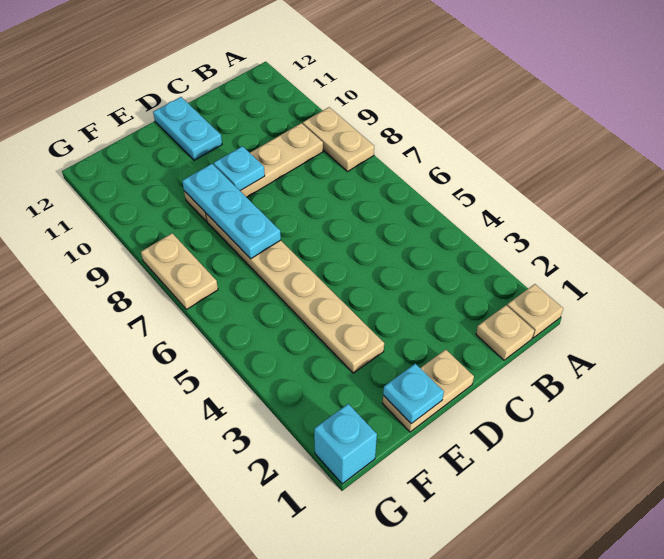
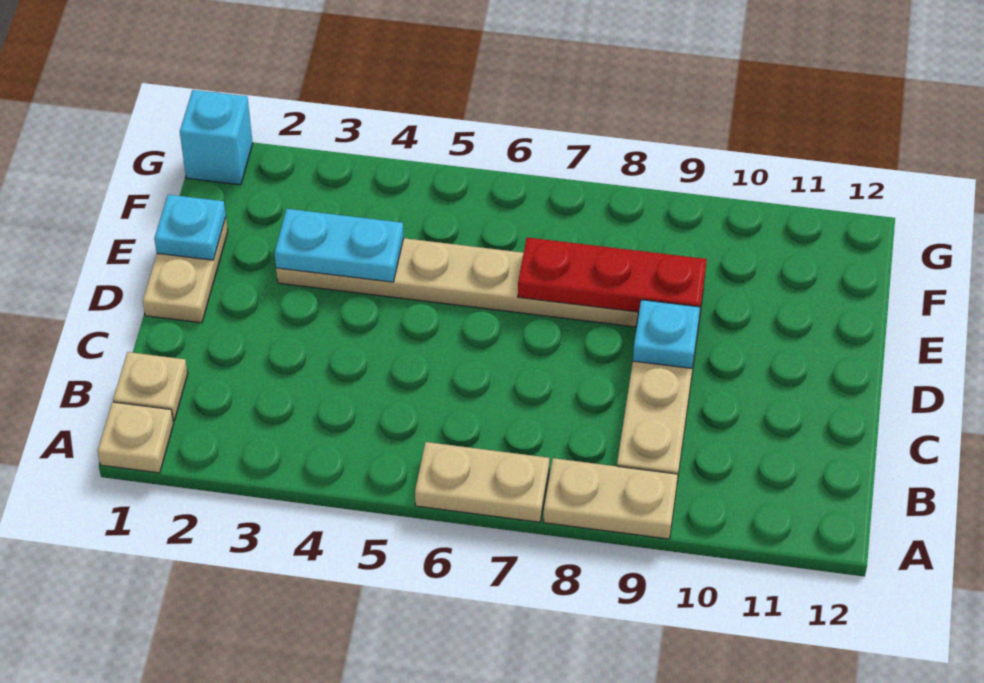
cyan plate D11:D12 level 1 -> cyan plate E3:E4 level 2
cyan plate E7:E9 level 2 -> red plate E7:E9 level 2
tan plate G7:G8 level 1 -> tan plate A6:A7 level 1

